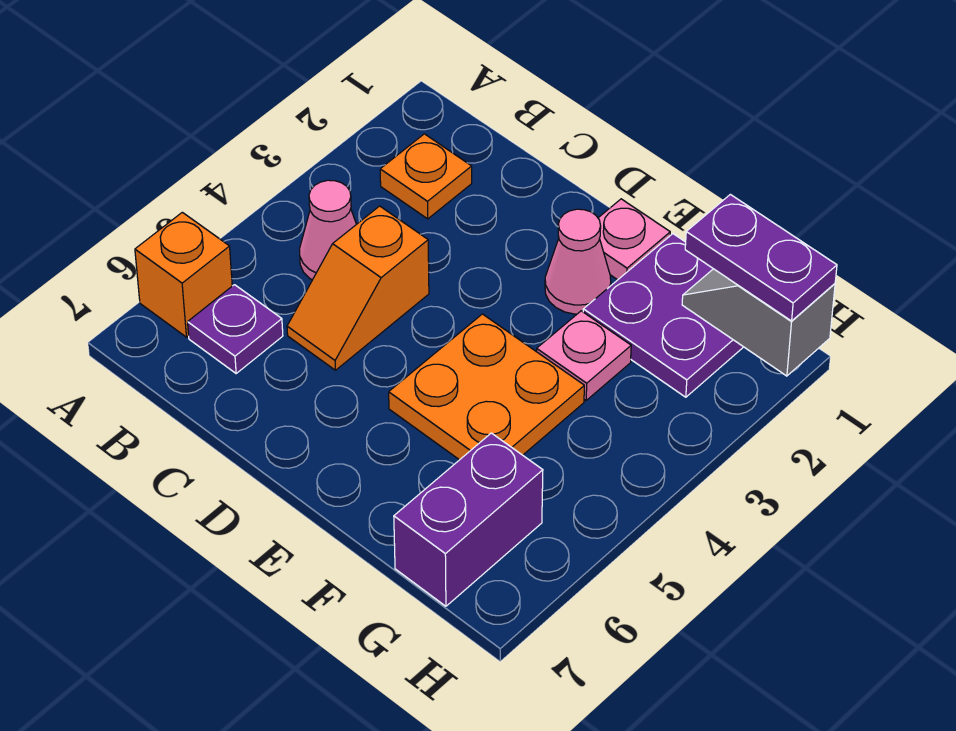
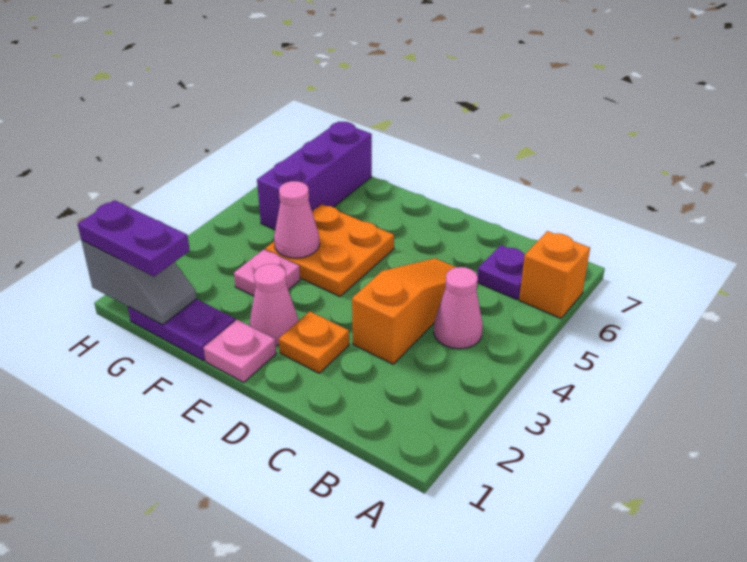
orange plate B2 level 1 -> orange plate D2 level 1
orange slope C4:C5 level 1 top 4 -> orange slope C3:C5 level 1 top 3
purple plate F1:G2 level 1 -> purple plate F1:G1 level 1
none -> pink cone F4 level 2
purple brick G6:G7 level 1 -> purple brick G5:G7 level 1

